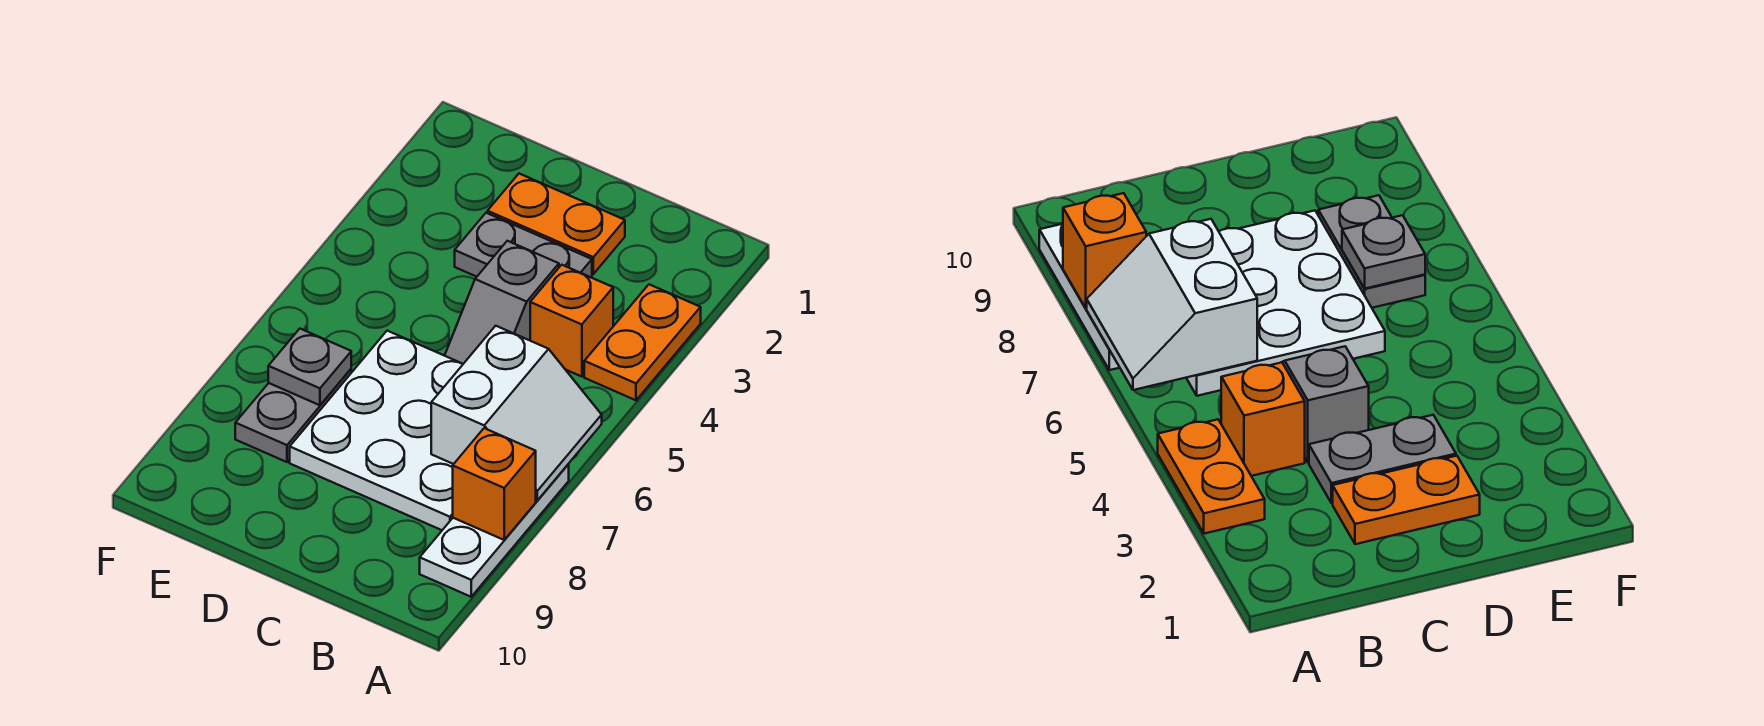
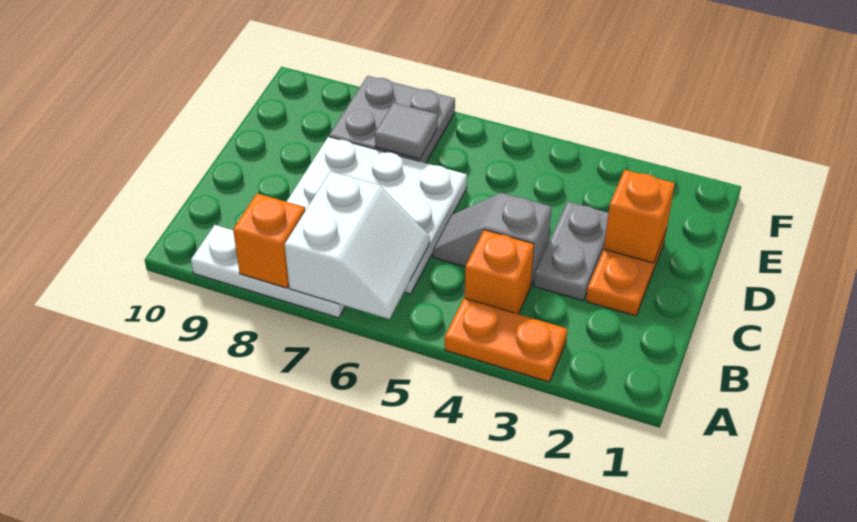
white slope A6:B7 level 2 top B -> white slope A6:B7 level 2 top 7
none -> orange brick D2 level 2
grey plate E7:E8 level 1 -> grey plate E7:F8 level 1
grey plate E7 level 2 -> grey tile E7 level 2

